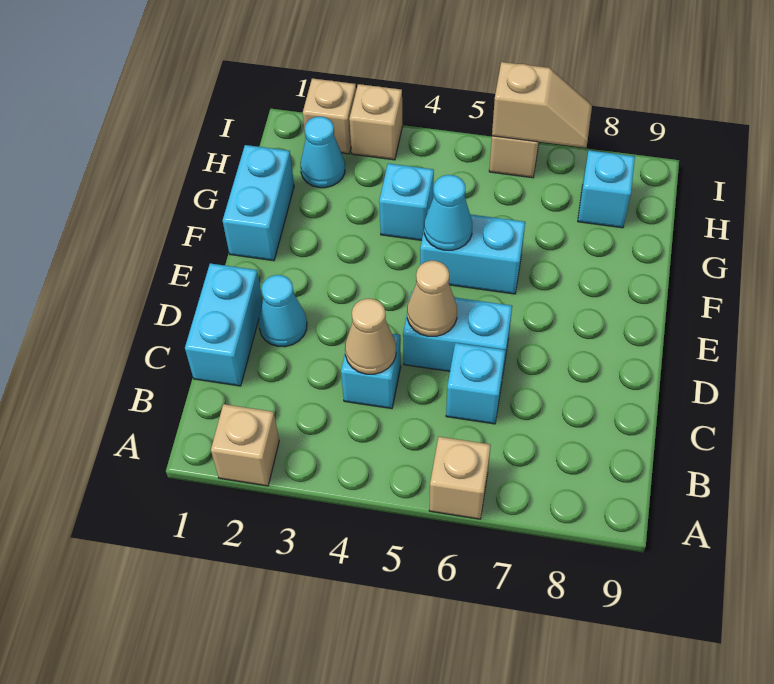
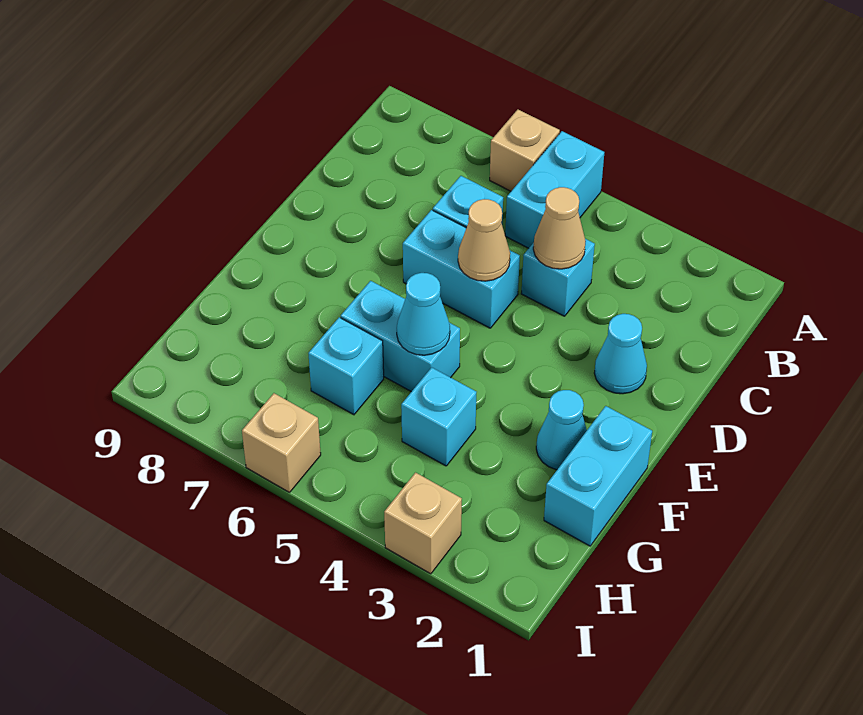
tan brick A2 level 1 -> none
cyan brick C1:D1 level 1 -> cyan brick A5:B5 level 1
cyan cone H2 level 1 -> cyan cone F2 level 1
cyan brick H8 level 1 -> cyan brick G6 level 1
tan brick I2 level 1 -> none
tan slope I6:I7 level 2 top 6 -> none

